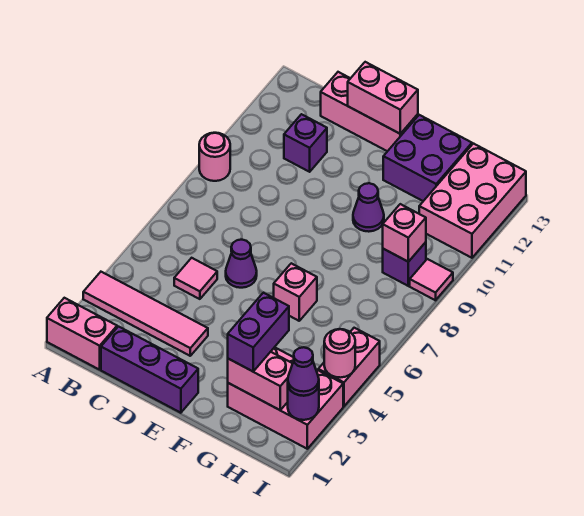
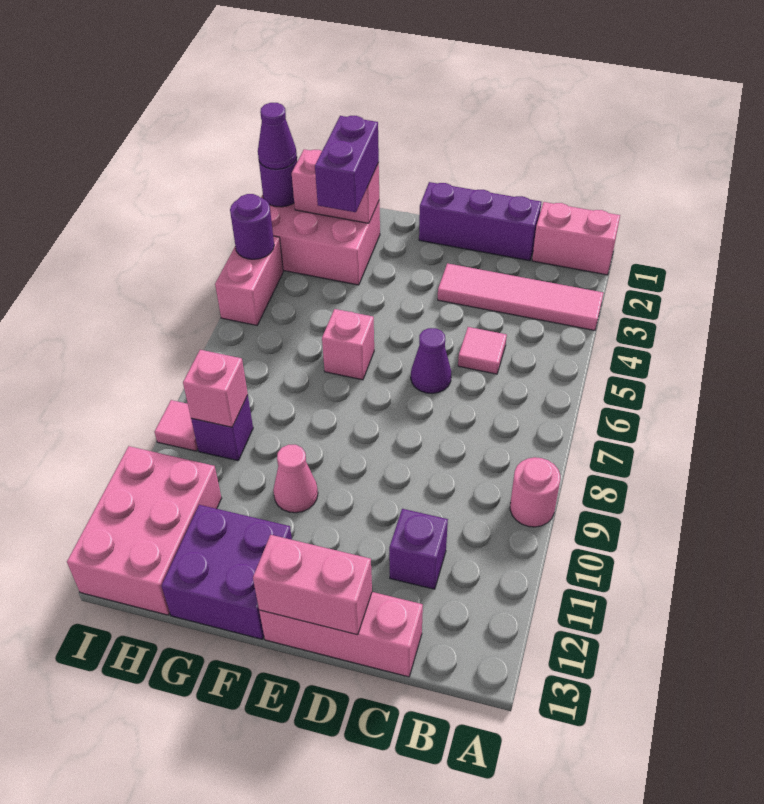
purple cone F10 level 1 -> pink cone F10 level 1
pink round brick I4 level 2 -> purple round brick I4 level 2

